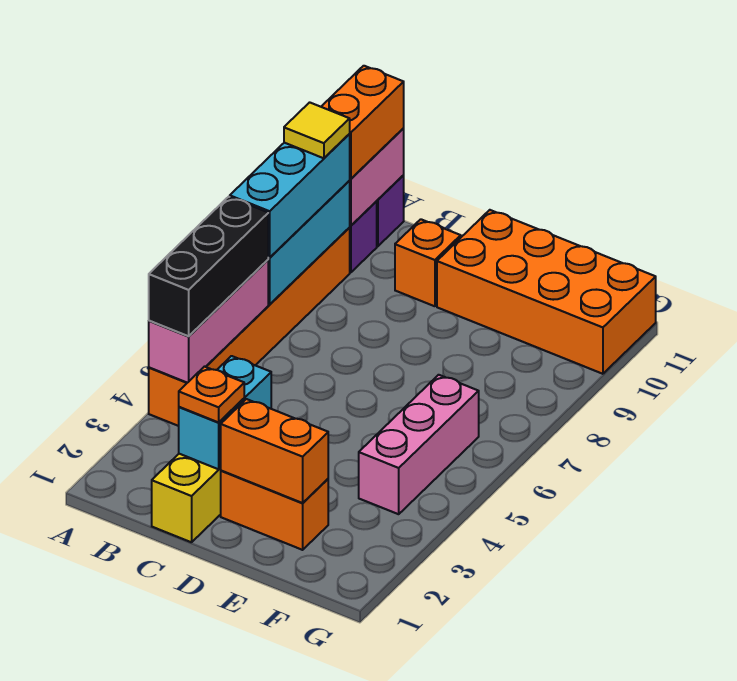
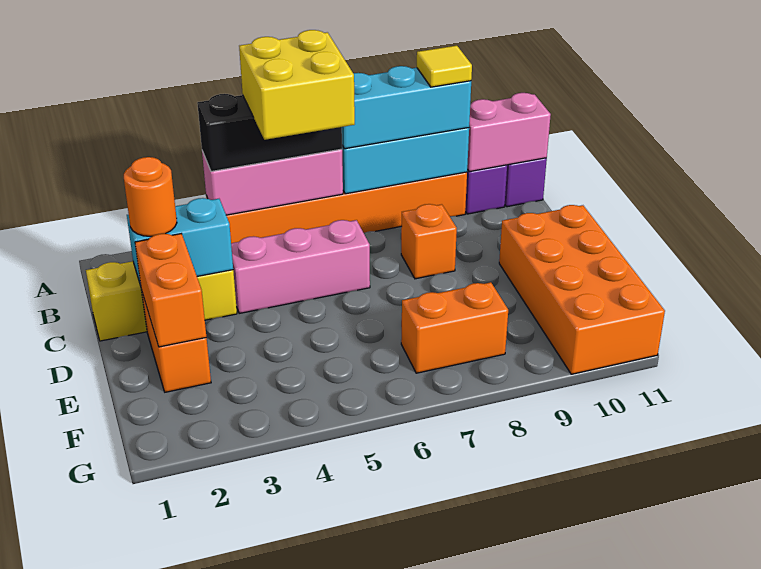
none -> yellow brick A5:B6 level 4
orange brick A10:A11 level 3 -> orange brick F7:F8 level 1
orange plate C2 level 3 -> orange round brick C2 level 3
orange brick C10 level 1 -> orange brick C8 level 1
pink brick F4:F6 level 1 -> pink brick C4:C6 level 1

